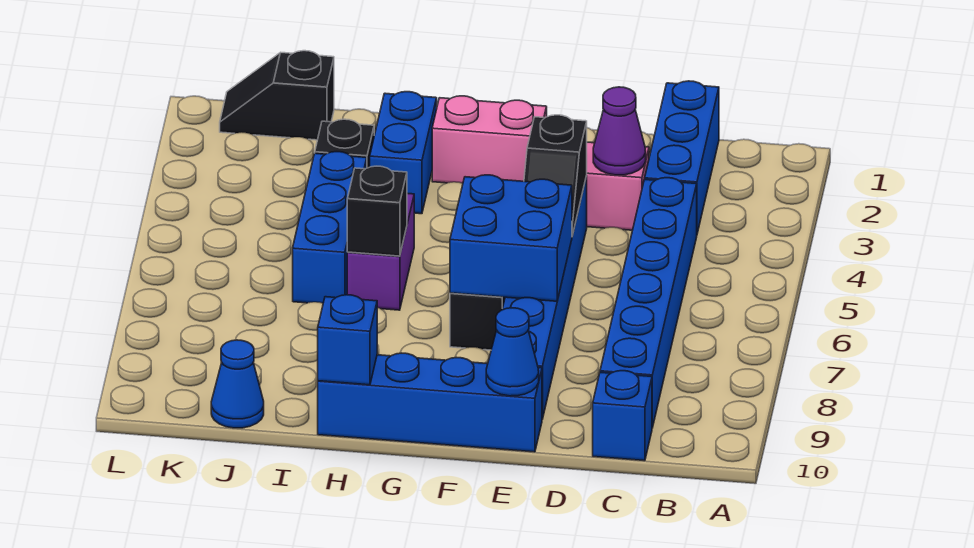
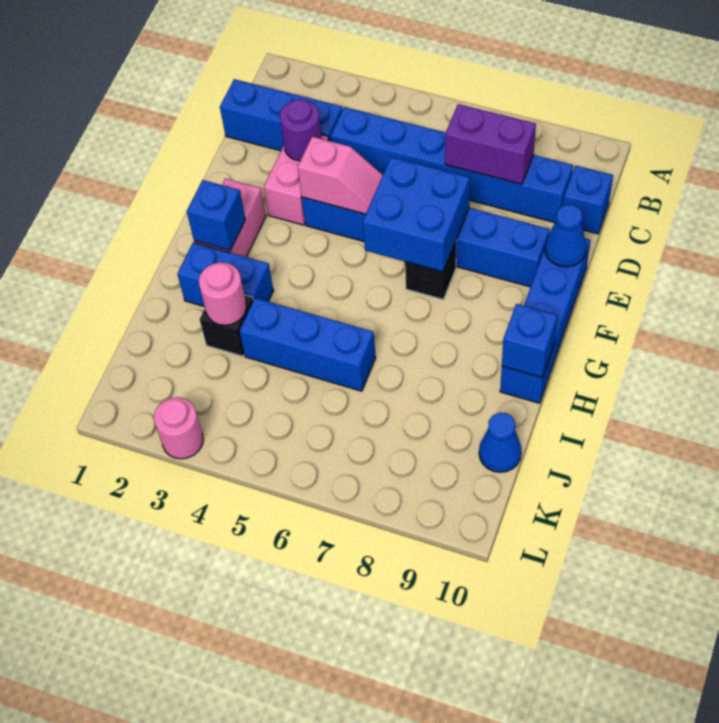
purple cone D3 level 2 -> purple round brick D3 level 2
black slope E4:E5 level 2 top 4 -> pink slope E4:E5 level 2 top 4
none -> blue brick G2 level 2
purple brick H5:H6 level 1 -> purple brick C7:C8 level 2
black brick H6 level 2 -> none
none -> pink round brick I3 level 2
black slope J1:K1 level 1 top J -> none
none -> pink round brick L3 level 1

